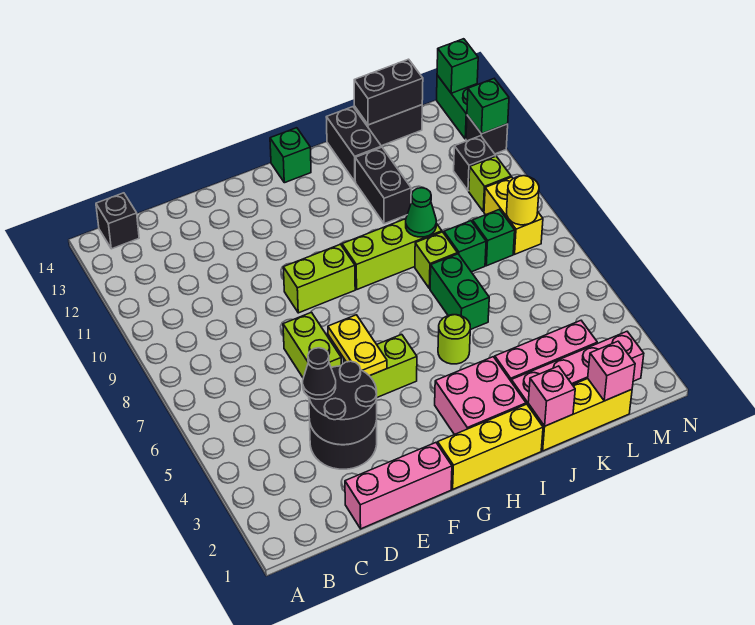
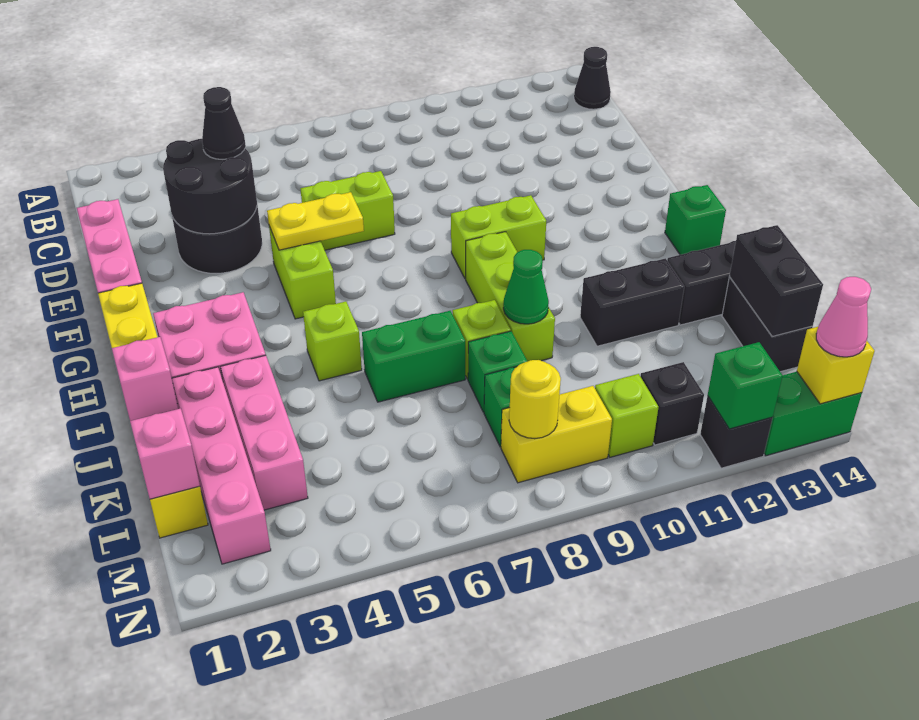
black brick B14 level 1 -> black cone B14 level 1
lime brick F9:G9 level 1 -> lime brick G9:G10 level 1
lime round brick I5 level 1 -> lime brick I5 level 1
green brick N14 level 2 -> yellow brick N14 level 2
none -> pink cone N14 level 3

